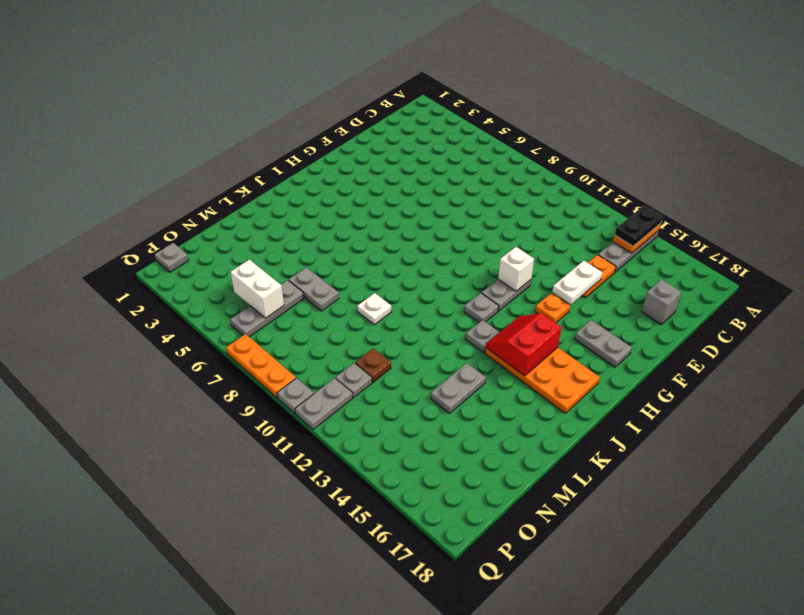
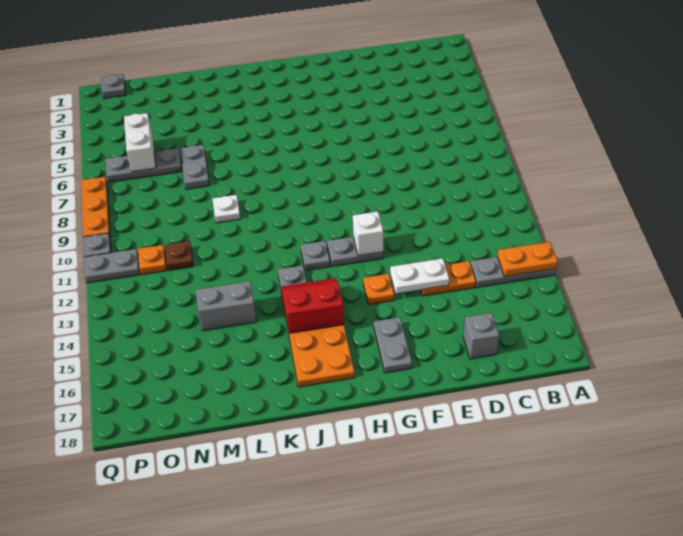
black plate A14:B14 level 3 -> none
grey plate L14:M14 level 1 -> grey brick L14:M14 level 1
grey plate O11 level 1 -> orange plate O11 level 1

